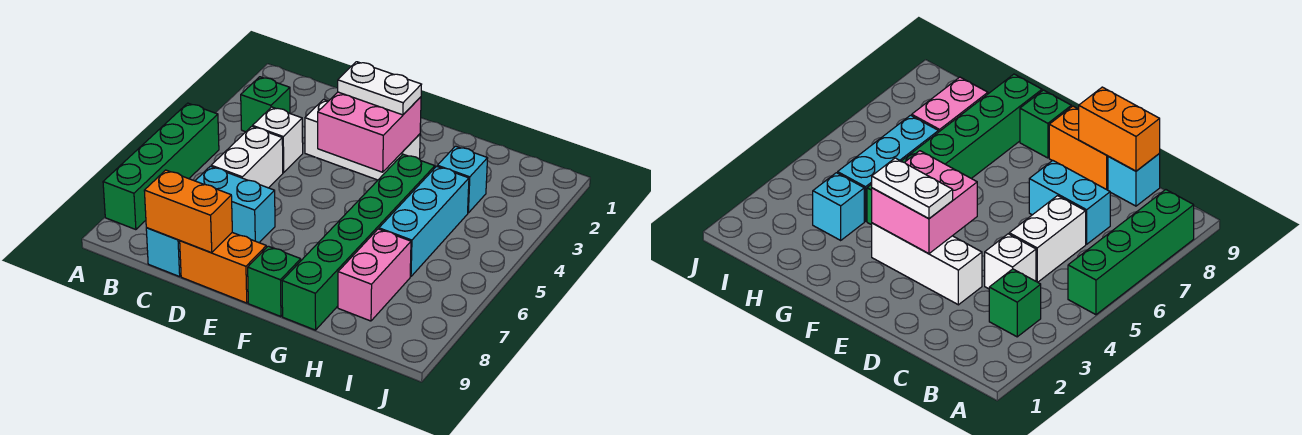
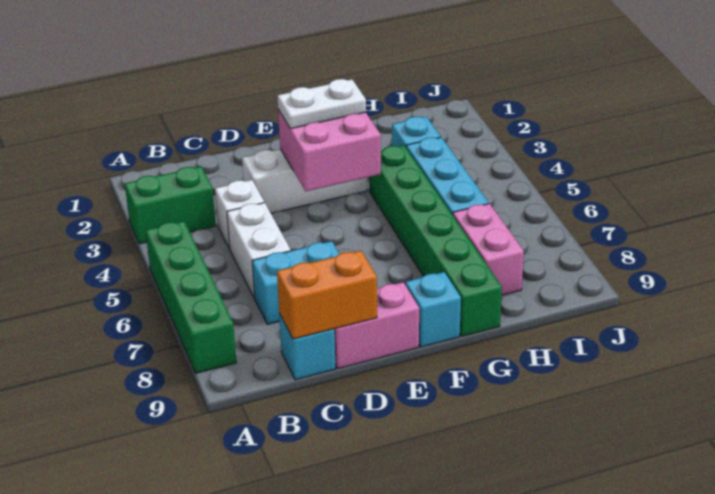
green brick B3 level 1 -> green brick A3:B3 level 1
orange brick D9:E9 level 1 -> pink brick D9:E9 level 1
green brick F9 level 1 -> cyan brick F9 level 1

